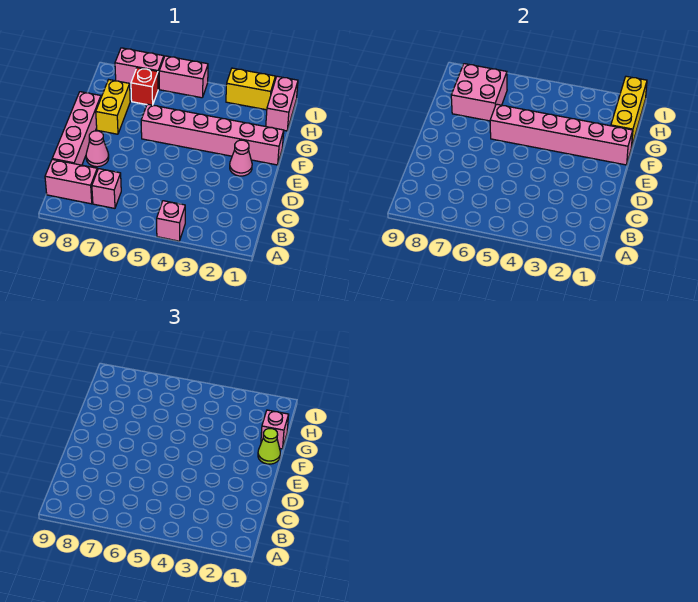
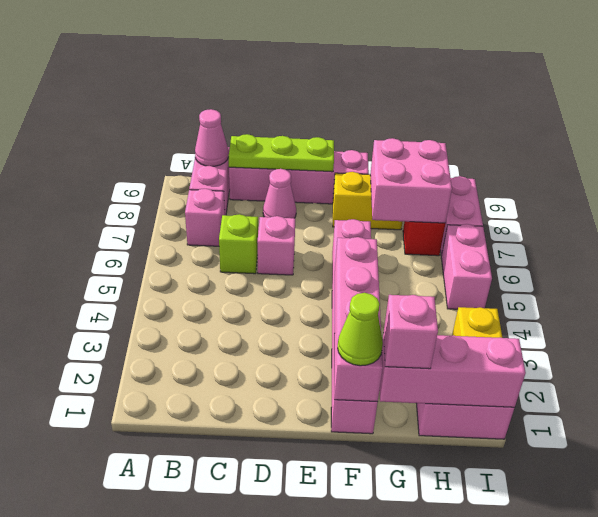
pink brick A4 level 1 -> pink brick D6 level 1
none -> lime brick C6 level 1
none -> lime plate C9:E9 level 2
pink cone E2 level 1 -> pink cone B9 level 2
pink brick F1:F6 level 2 -> pink brick F1:F4 level 2
yellow brick G1:I1 level 2 -> pink brick G1:I1 level 2

